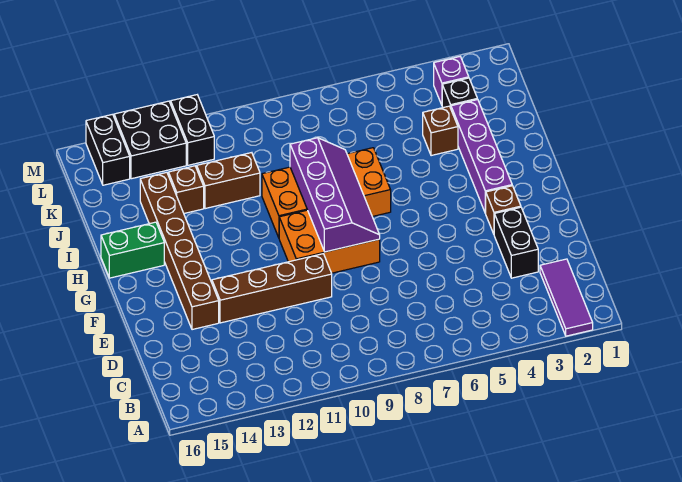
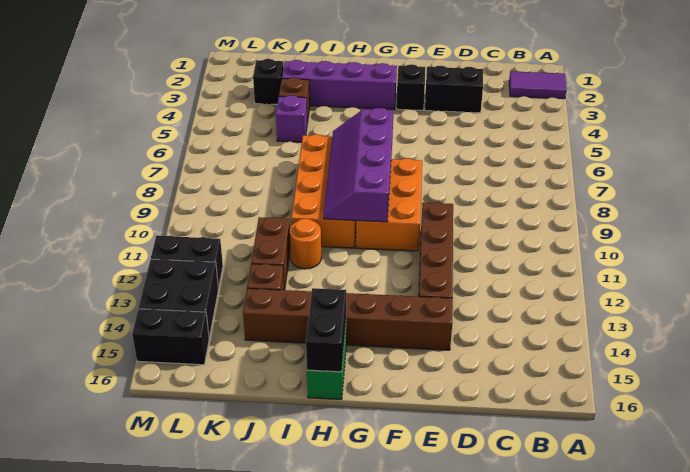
purple tile A2:C2 level 1 -> purple tile A2:B2 level 1
brown brick F3 level 1 -> black brick F3 level 1
purple slope F8:I9 level 2 top 9 -> purple slope G7:H10 level 2 top G
none -> black brick H15:H16 level 2
none -> orange round brick I11 level 1
purple brick L3 level 1 -> purple brick J5 level 1

